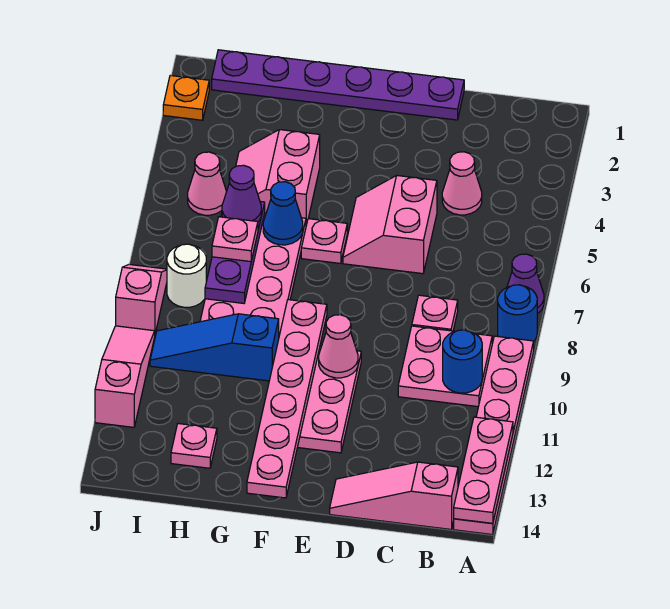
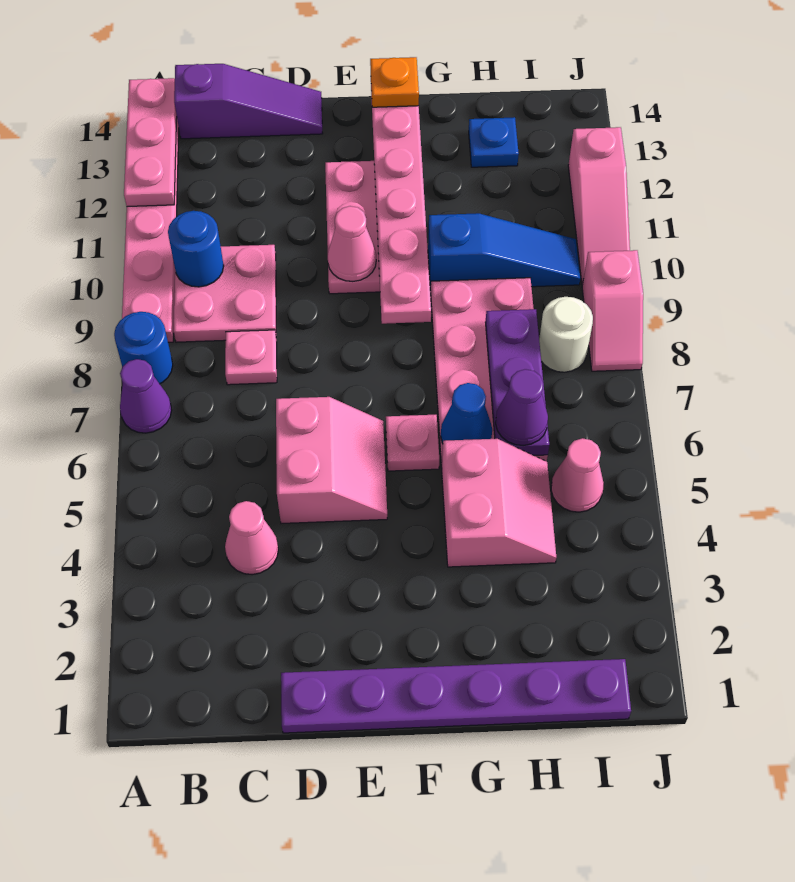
pink slope B14:D14 level 1 top B -> purple slope B14:D14 level 1 top B
pink plate H7 level 3 -> none
pink plate H13 level 1 -> blue plate H13 level 1
orange plate J2 level 1 -> orange plate F14 level 3

